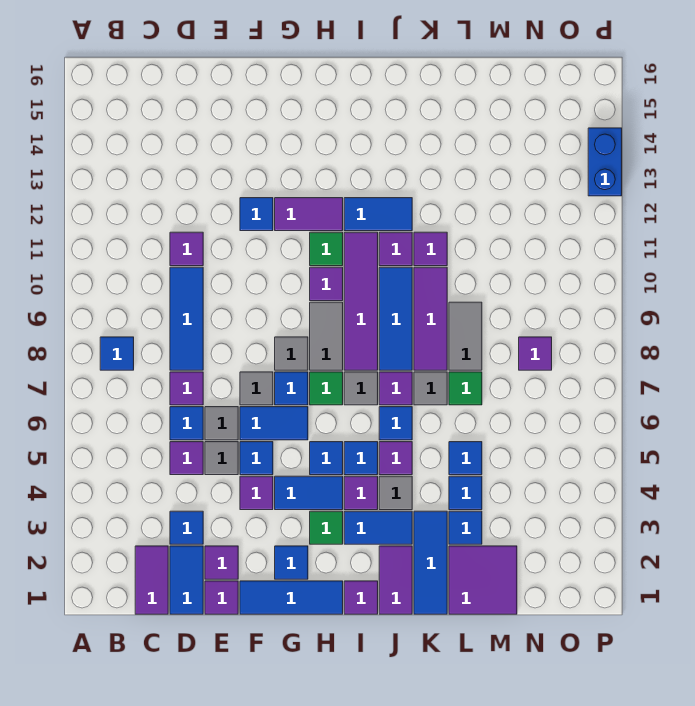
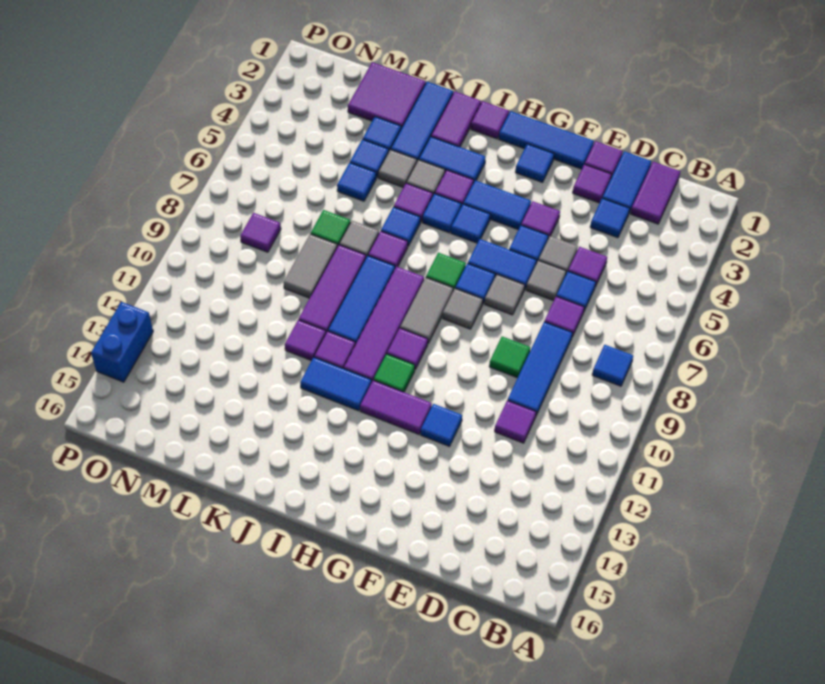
green tile H3 level 1 -> green tile E9 level 1
grey tile I7 level 1 -> grey tile K4 level 1

